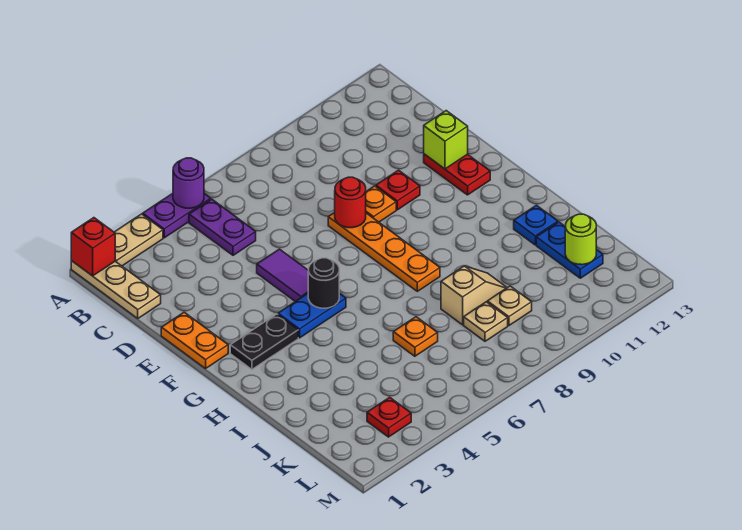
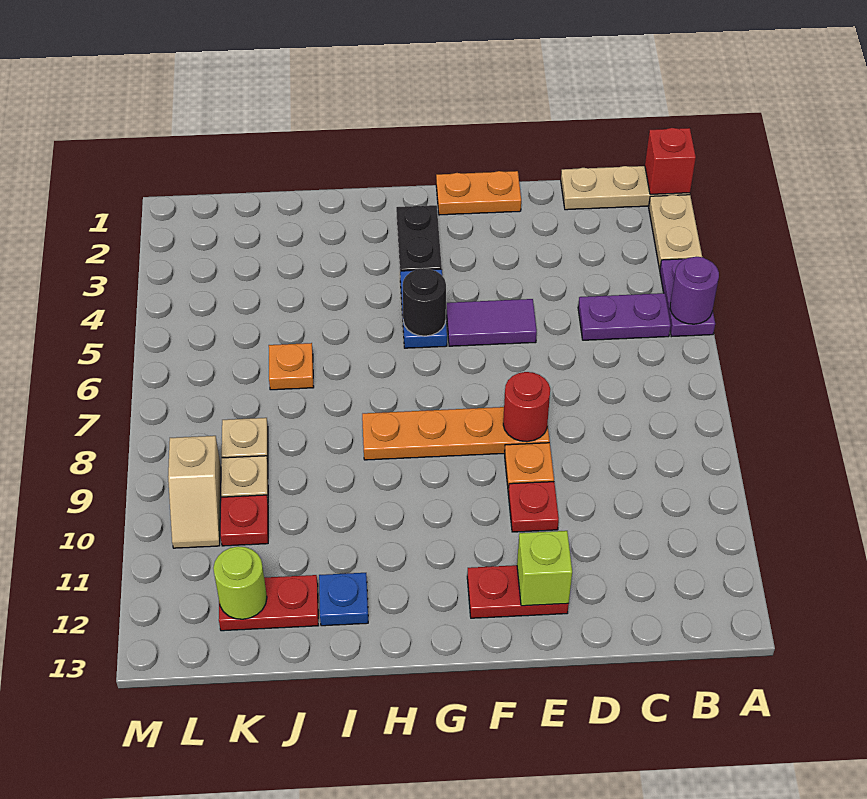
tan slope J8:J9 level 1 top 8 -> tan slope L9:L10 level 1 top 9
blue plate J12:K12 level 1 -> red plate J12:K12 level 1
red plate L3 level 1 -> red plate K10 level 1

